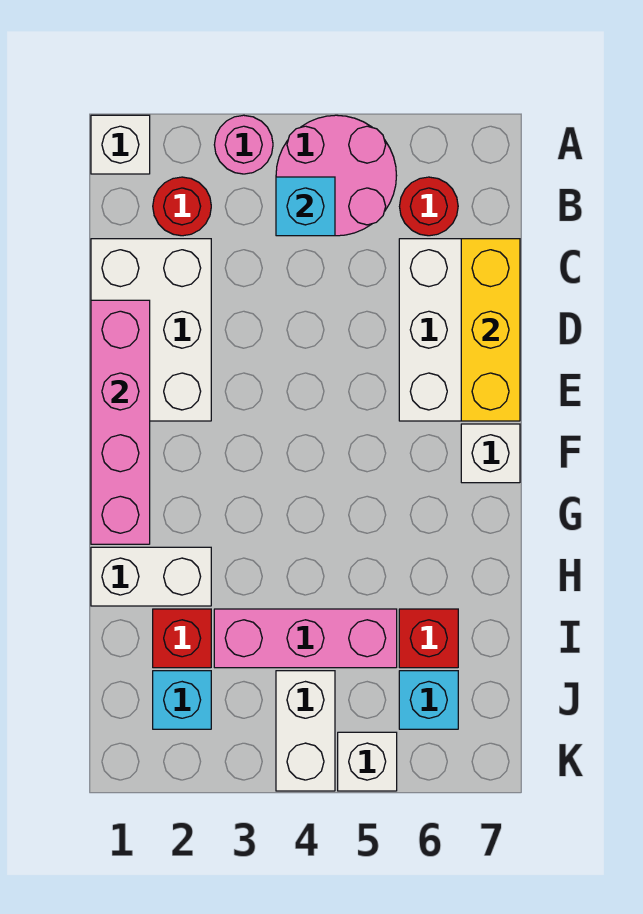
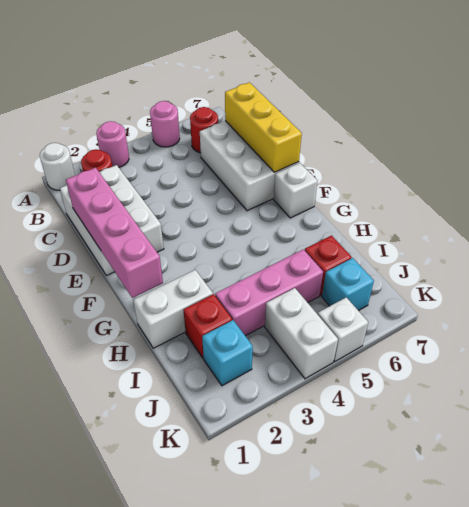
white brick A1 level 1 -> white round brick A1 level 1
pink round brick A4:B5 level 1 -> pink round brick A5 level 1
cyan brick B4 level 2 -> none

